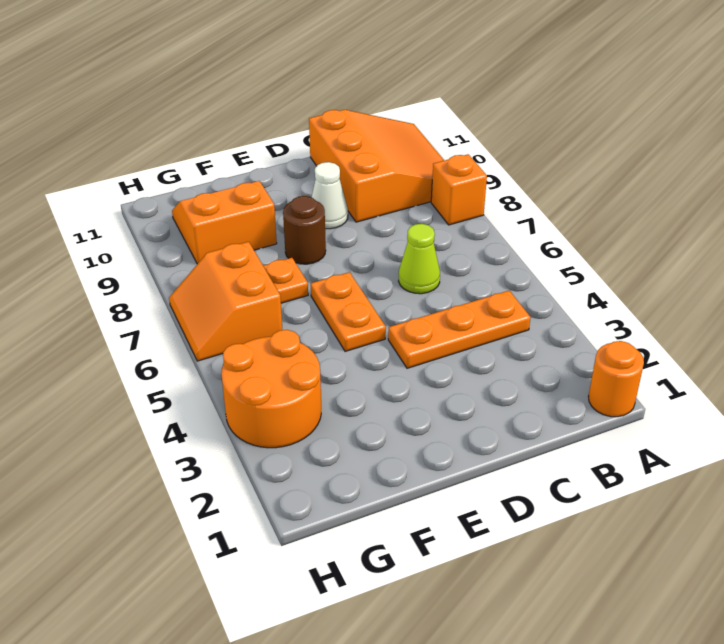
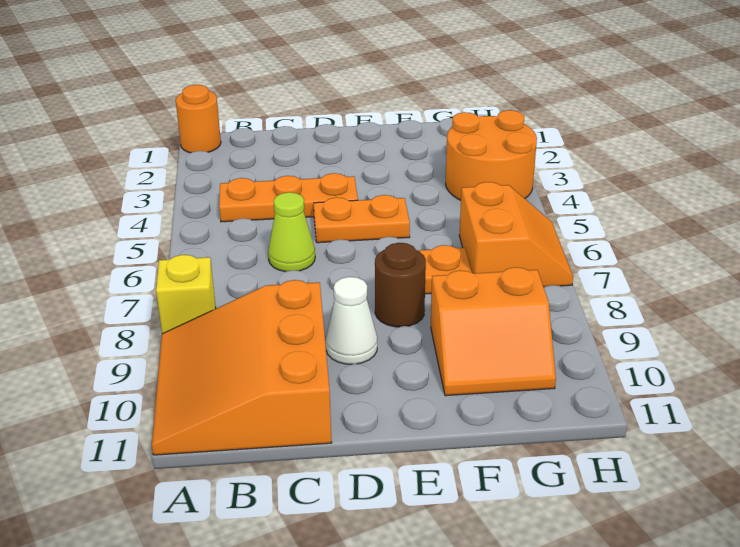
orange brick A8 level 1 -> yellow brick A8 level 1
orange plate E5:E6 level 1 -> orange plate D5:E5 level 1

